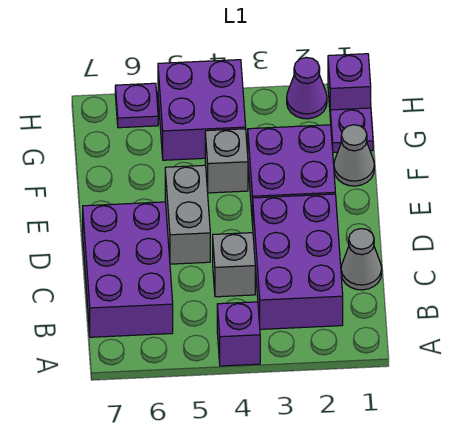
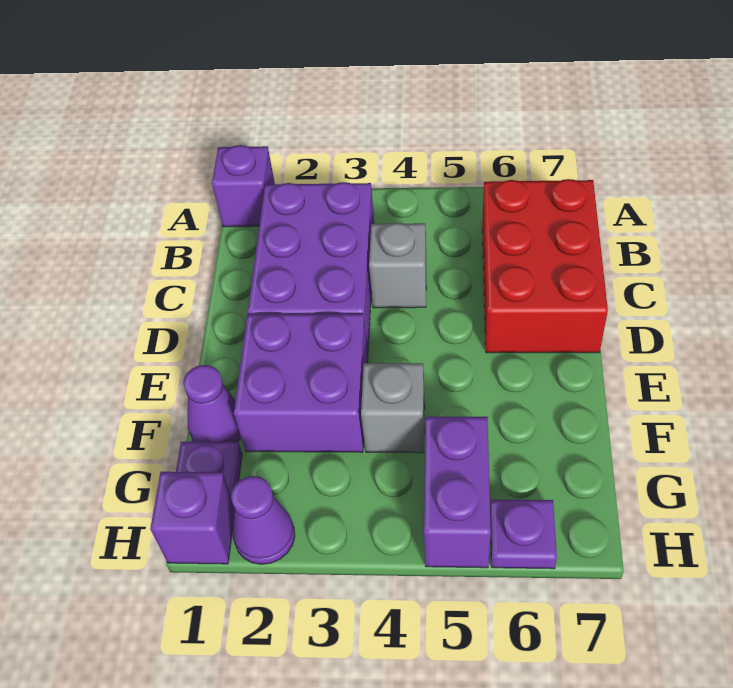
purple brick A4 level 1 -> purple brick A1 level 1
purple brick B6:D7 level 1 -> red brick B6:D7 level 1
grey cone C1 level 1 -> none
grey brick D5:E5 level 1 -> none
grey cone F1 level 1 -> purple cone F1 level 1
purple brick G4:H5 level 1 -> purple brick G5:H5 level 1

